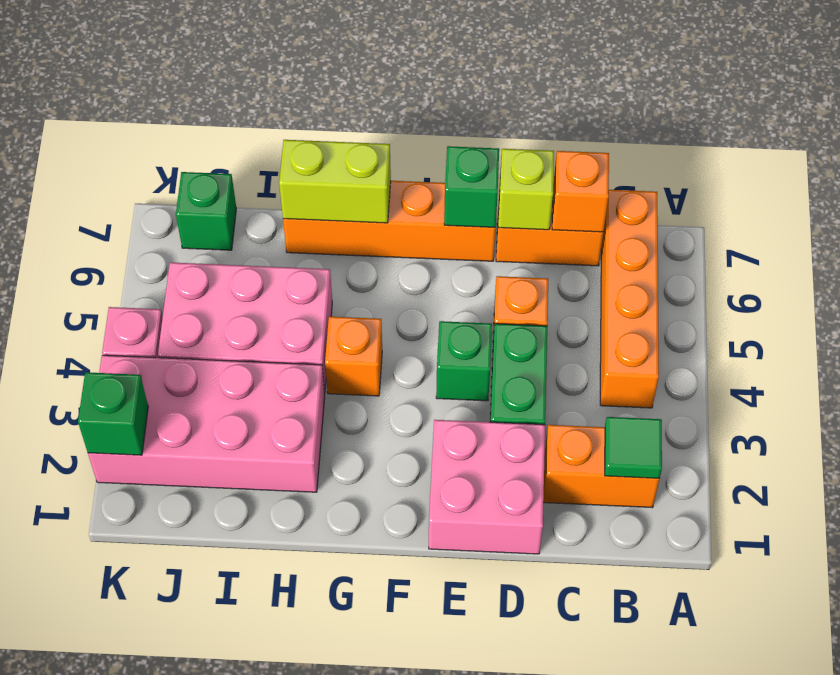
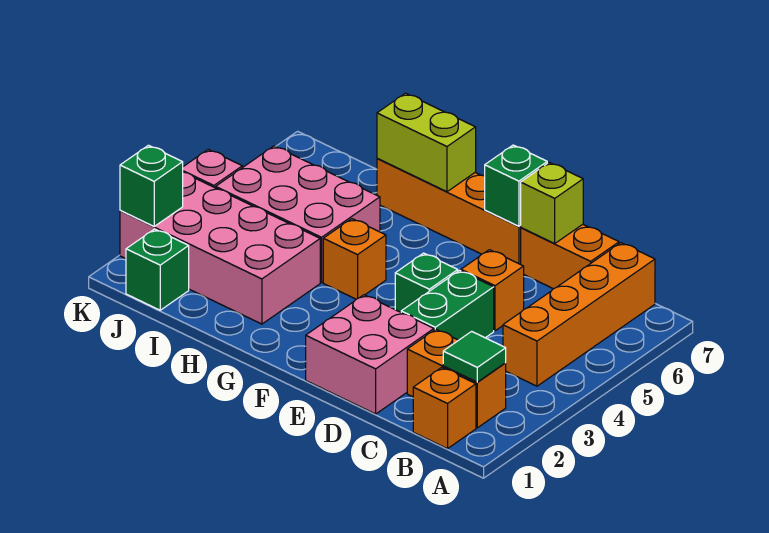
orange brick C7 level 2 -> orange brick B1 level 1
green brick J7 level 1 -> green brick J1 level 1

